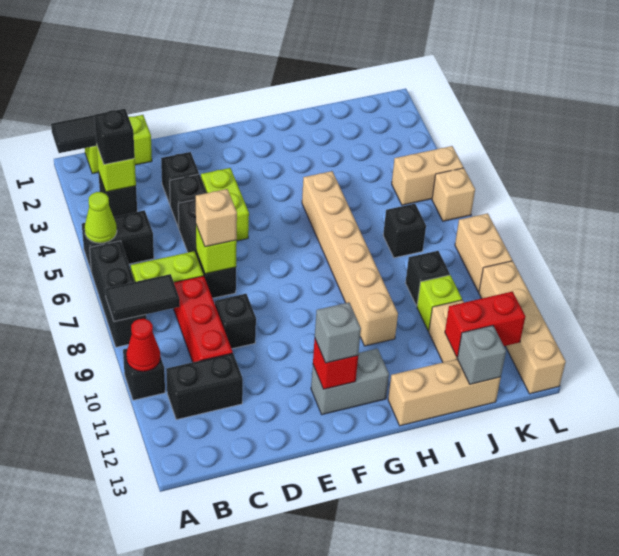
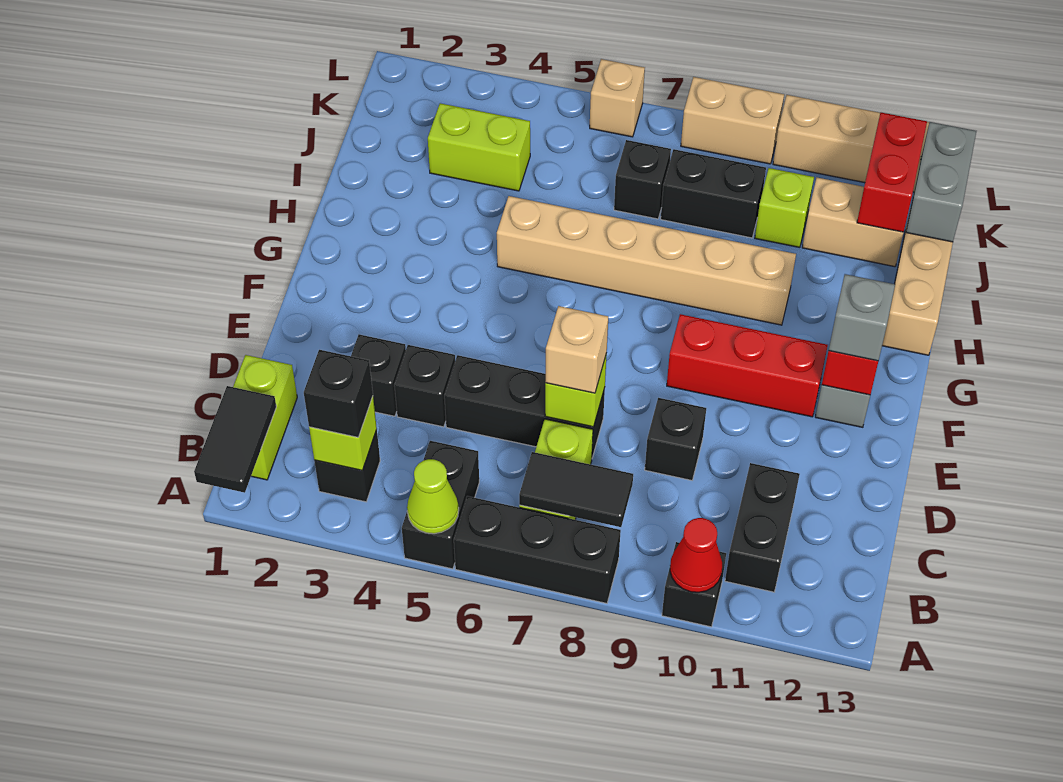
black tile A8:B8 level 2 -> black tile B7:B8 level 2
red brick C8:C10 level 1 -> red brick F9:F11 level 1
lime brick E4:E5 level 1 -> lime brick J3:J4 level 1
black brick J9 level 1 -> black brick J8:J9 level 1
grey brick J13 level 2 -> grey brick J13:K13 level 2
tan brick K5:L5 level 1 -> none

